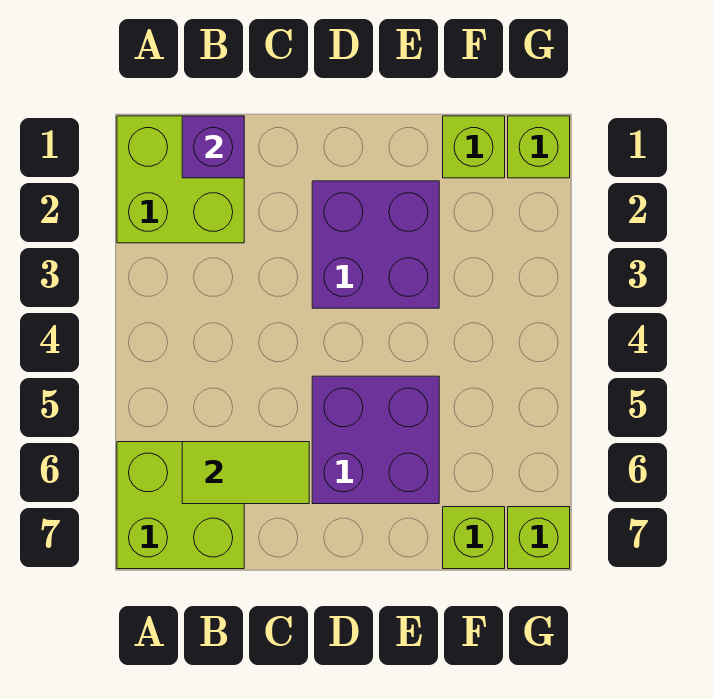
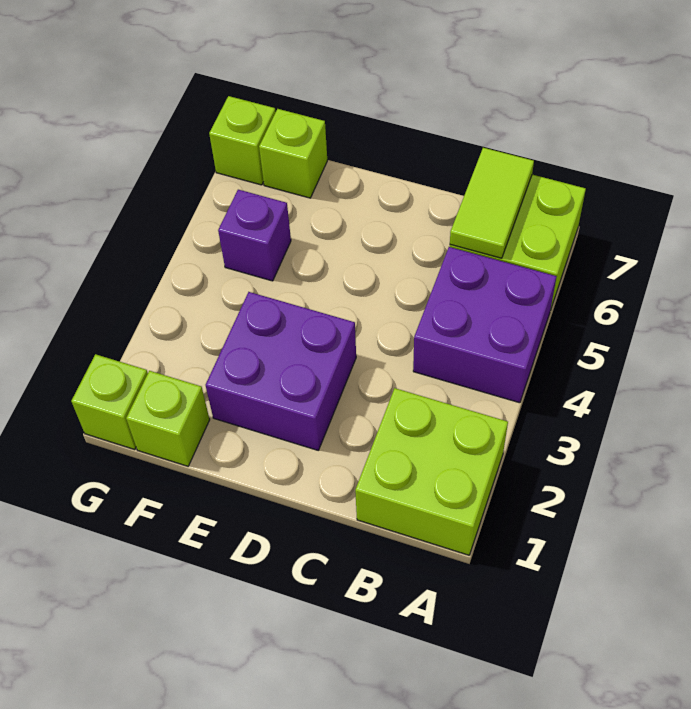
purple brick B1 level 2 -> purple brick F5 level 1
lime tile B6:C6 level 2 -> lime tile B6:B7 level 2
purple brick D5:E6 level 1 -> purple brick A4:B5 level 1

